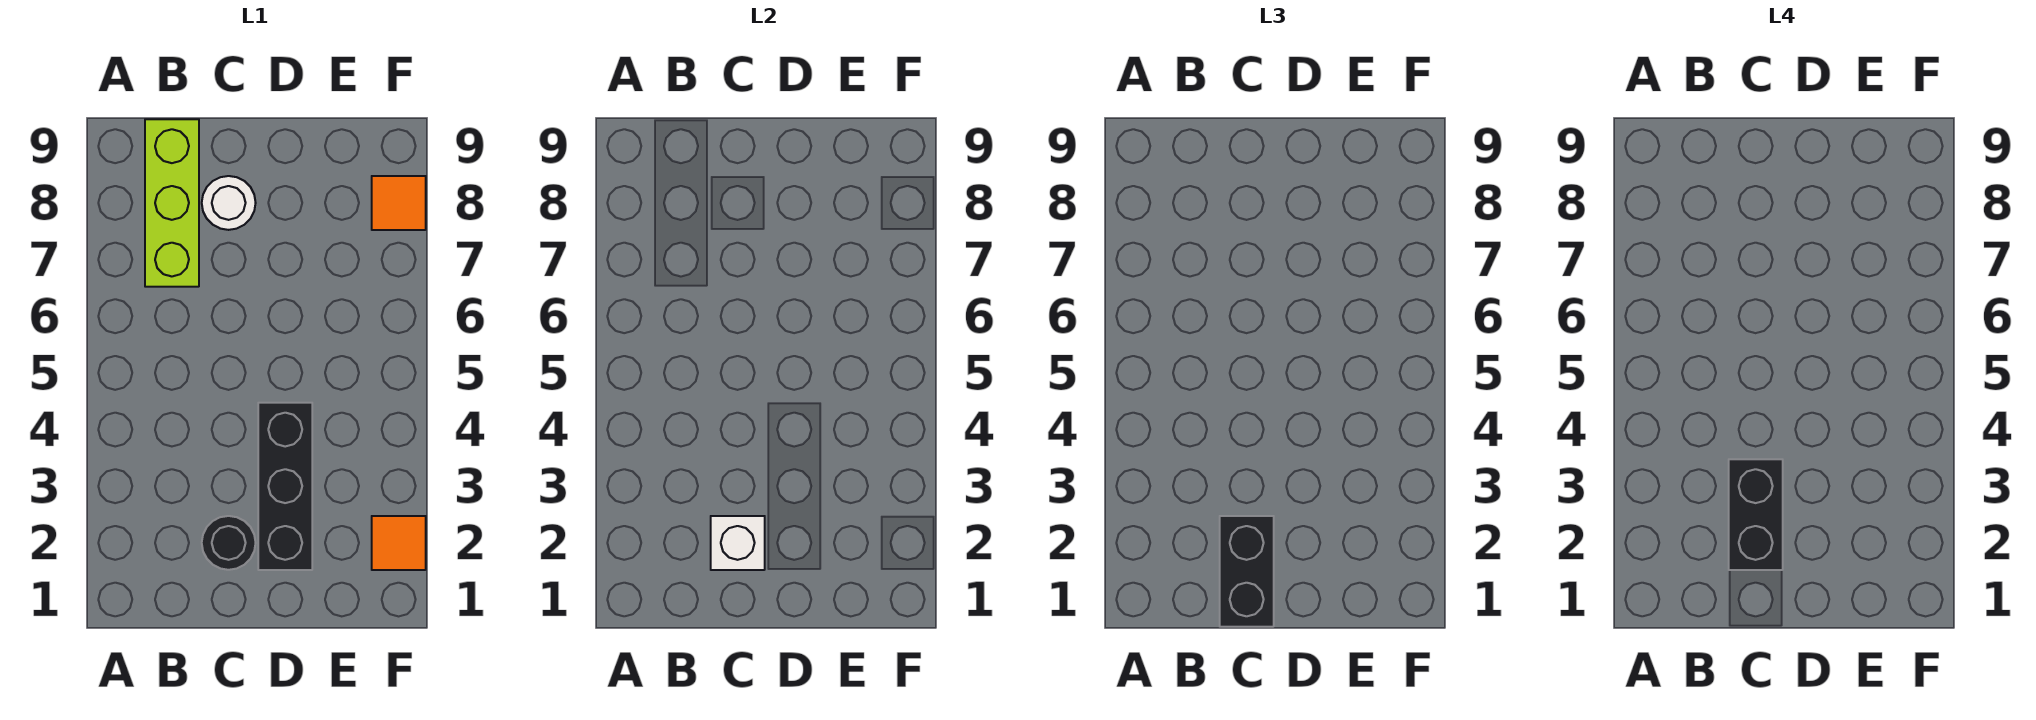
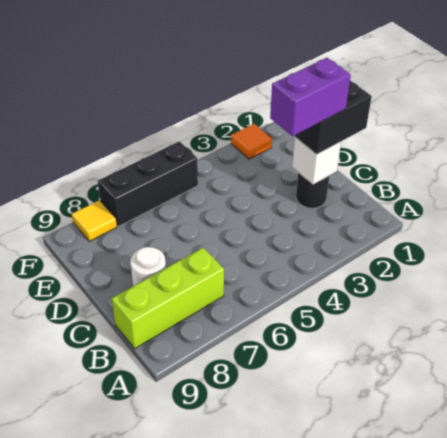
black brick C2:C3 level 4 -> purple brick C2:C3 level 4
black brick D2:D4 level 1 -> black brick F5:F7 level 1
orange tile F8 level 1 -> yellow tile F8 level 1

